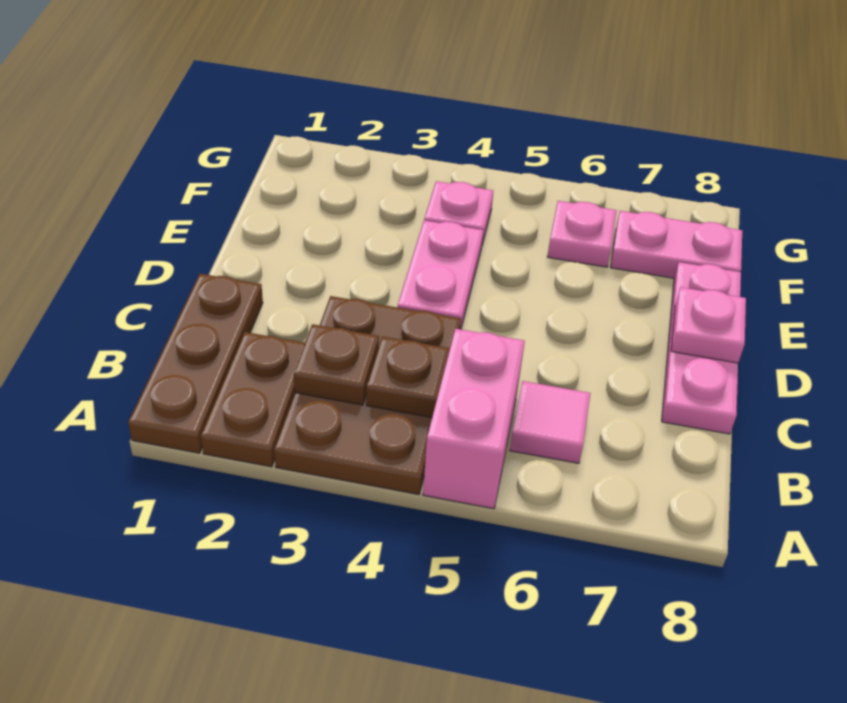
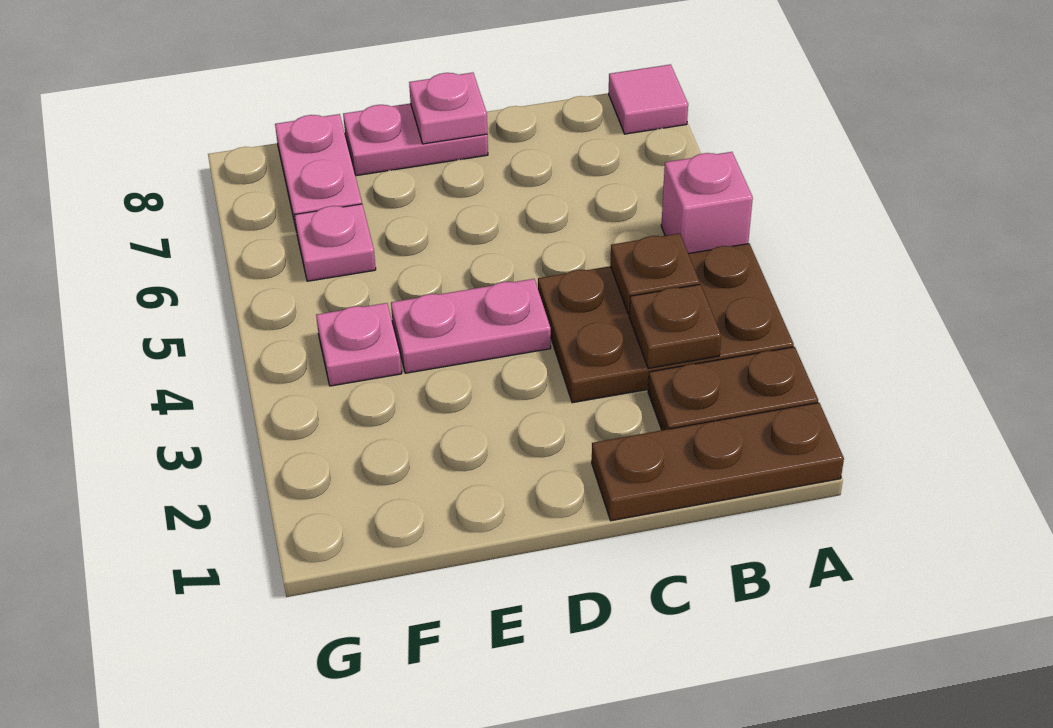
pink brick A5:B5 level 1 -> pink brick A5 level 1
pink tile B6 level 1 -> pink tile A8 level 1
pink plate C8:E8 level 1 -> pink plate D8:E8 level 1

